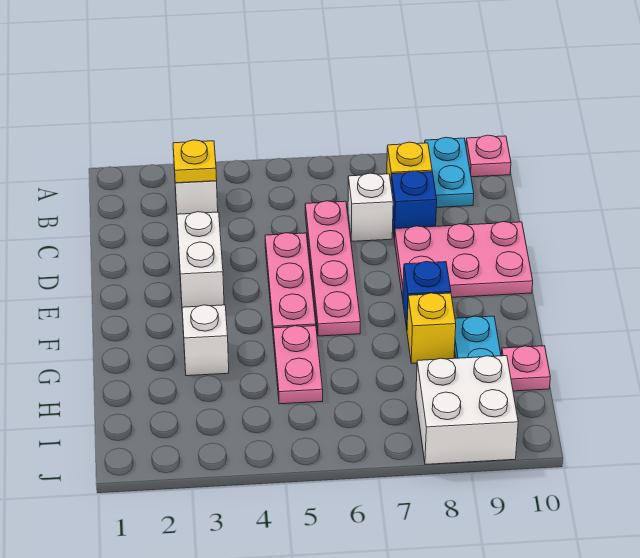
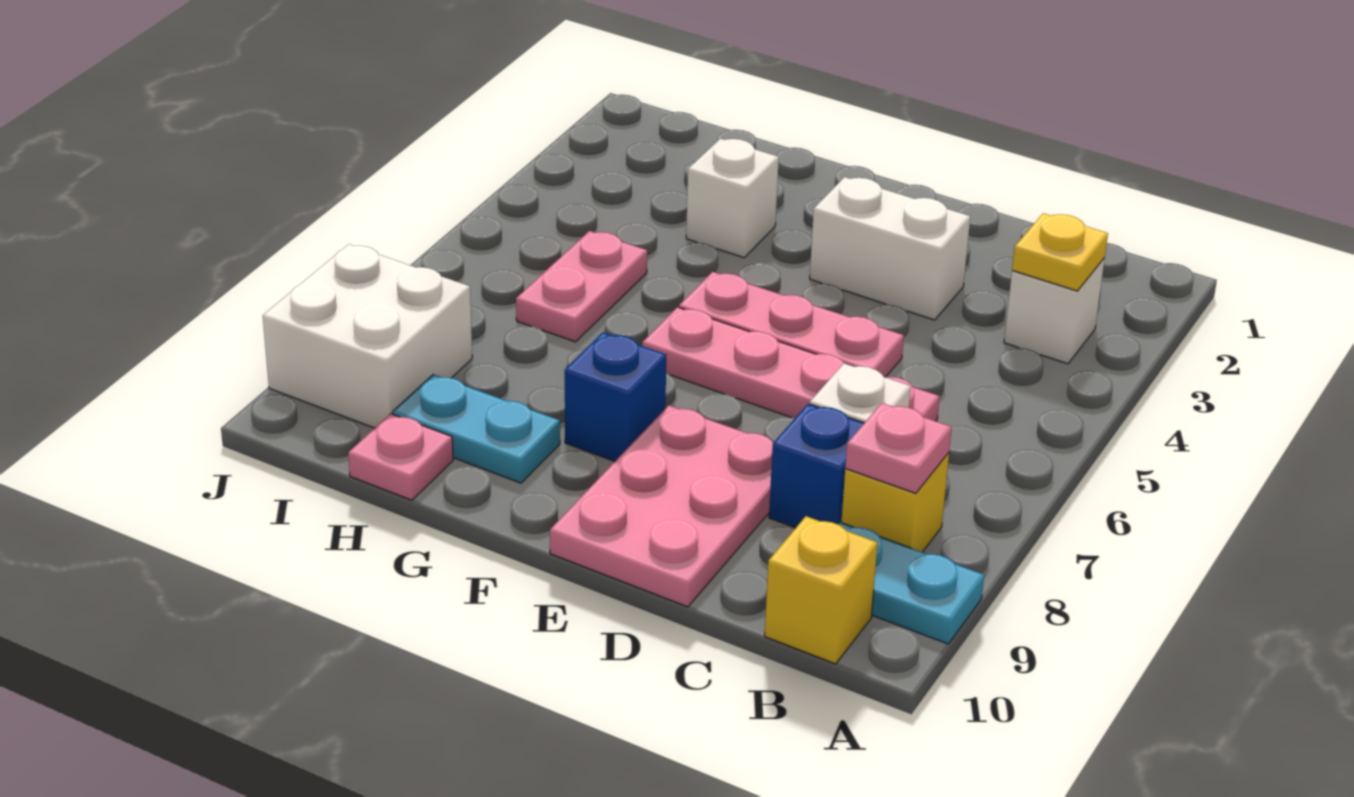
pink plate A10 level 1 -> pink plate B8 level 2
pink plate G5:H5 level 1 -> pink plate H5:H6 level 1
yellow brick G8 level 1 -> yellow brick B10 level 1

